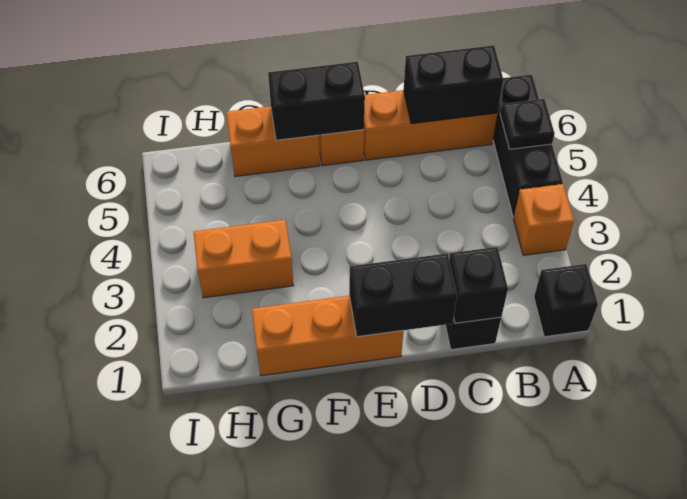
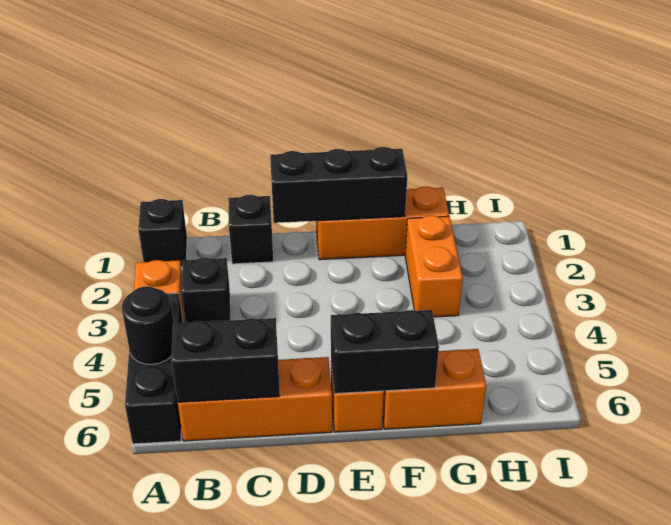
black plate A5 level 2 -> black round brick A5 level 2
black brick C1 level 2 -> black brick B3 level 1
black brick D1:E1 level 2 -> black brick D1:F1 level 2
orange brick G3:H3 level 1 -> orange brick G2:G3 level 1

